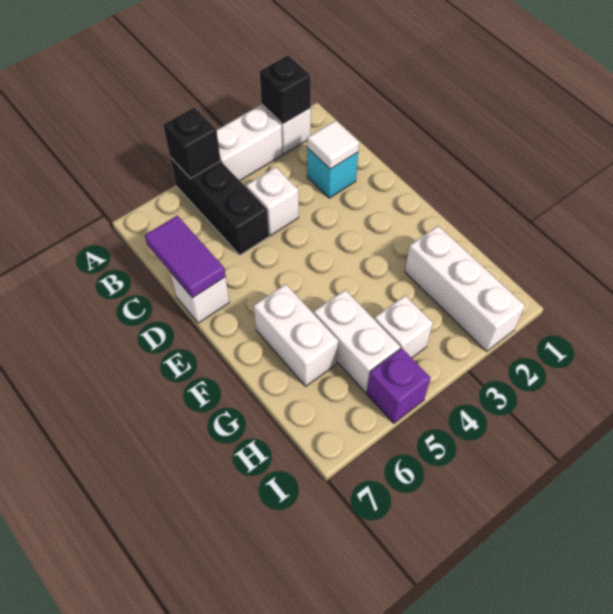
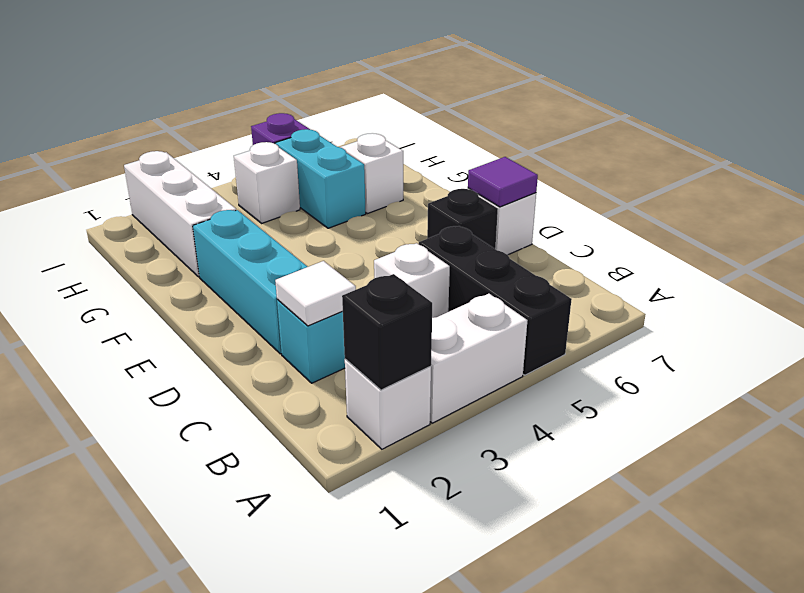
black brick A5 level 2 -> black brick D6 level 1
purple tile C7:D7 level 2 -> purple tile D7 level 2
none -> cyan brick D2:F2 level 1
white brick F6:G6 level 1 -> white brick G6 level 1
white brick G5:H5 level 1 -> cyan brick G5:H5 level 1

